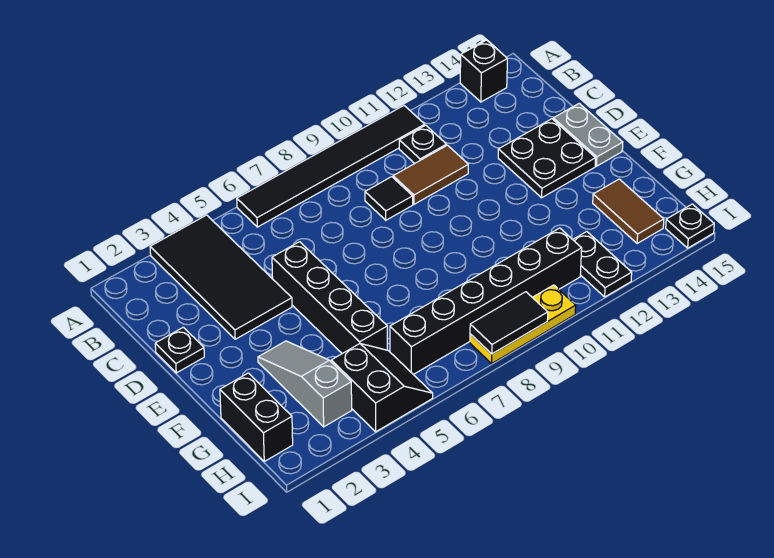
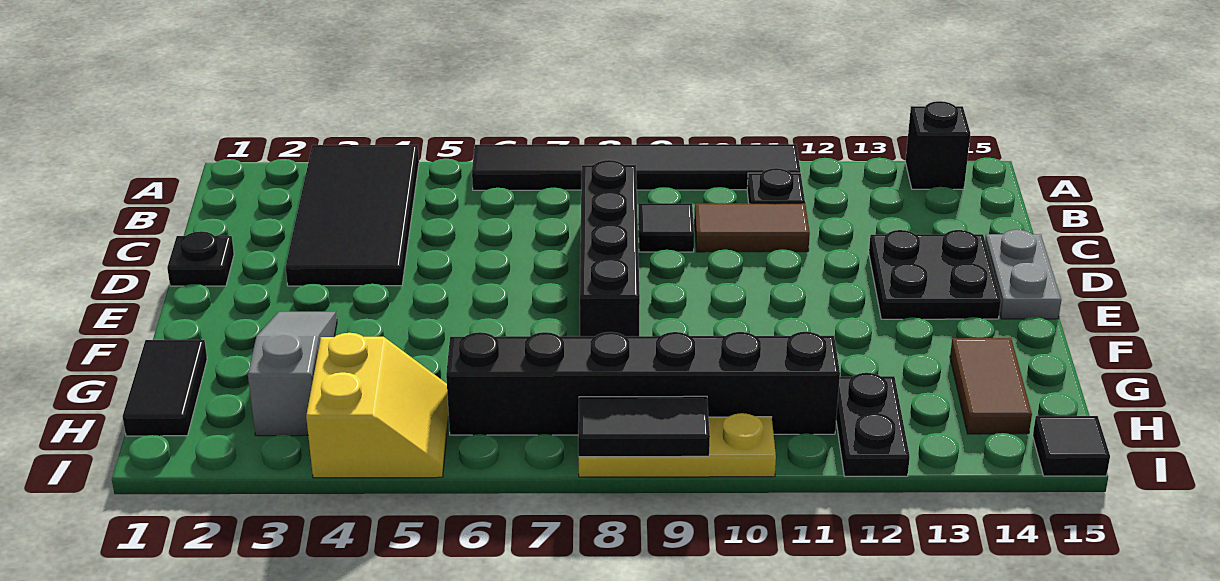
black brick D5:G5 level 1 -> black brick C8:F8 level 1
black brick G1:H1 level 1 -> black tile G1:H1 level 1
black slope H4:I5 level 1 top 4 -> yellow slope H4:I5 level 1 top 4
black plate I15 level 1 -> black tile I15 level 1

